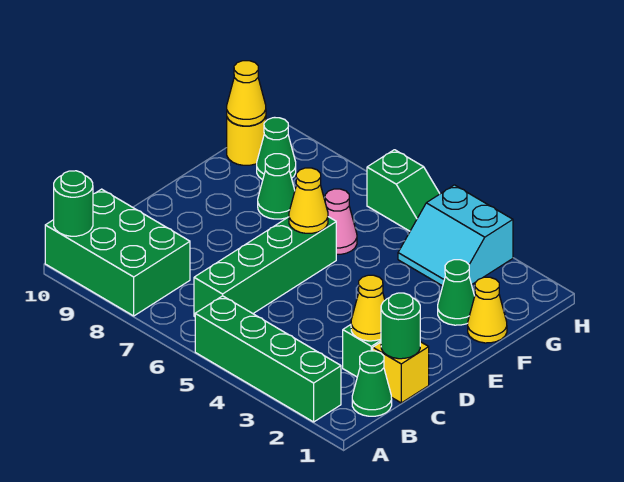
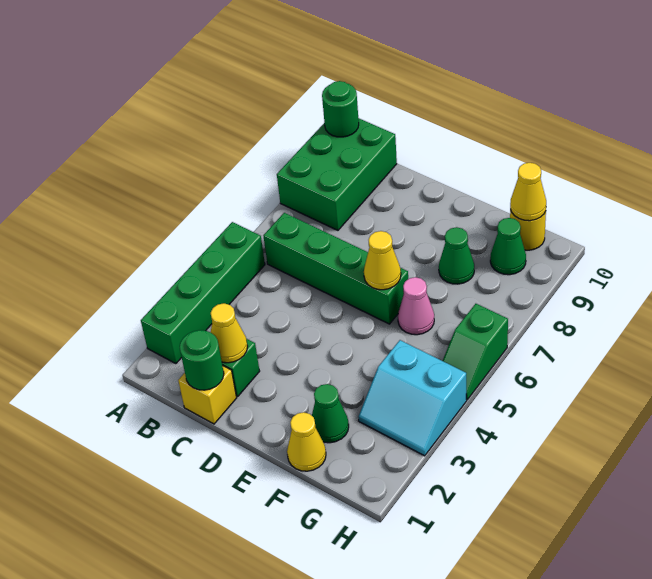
green cone B1 level 1 -> none
cyan slope G3:H4 level 1 top H -> cyan slope G3:H4 level 1 top 4

